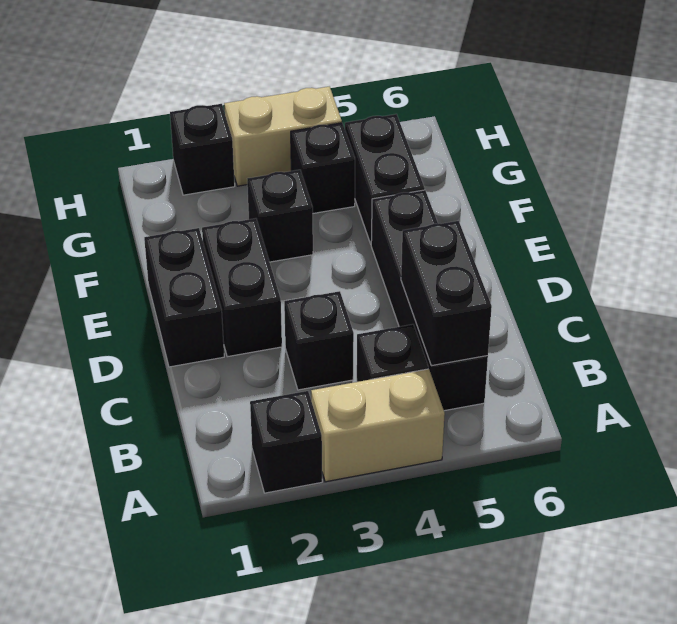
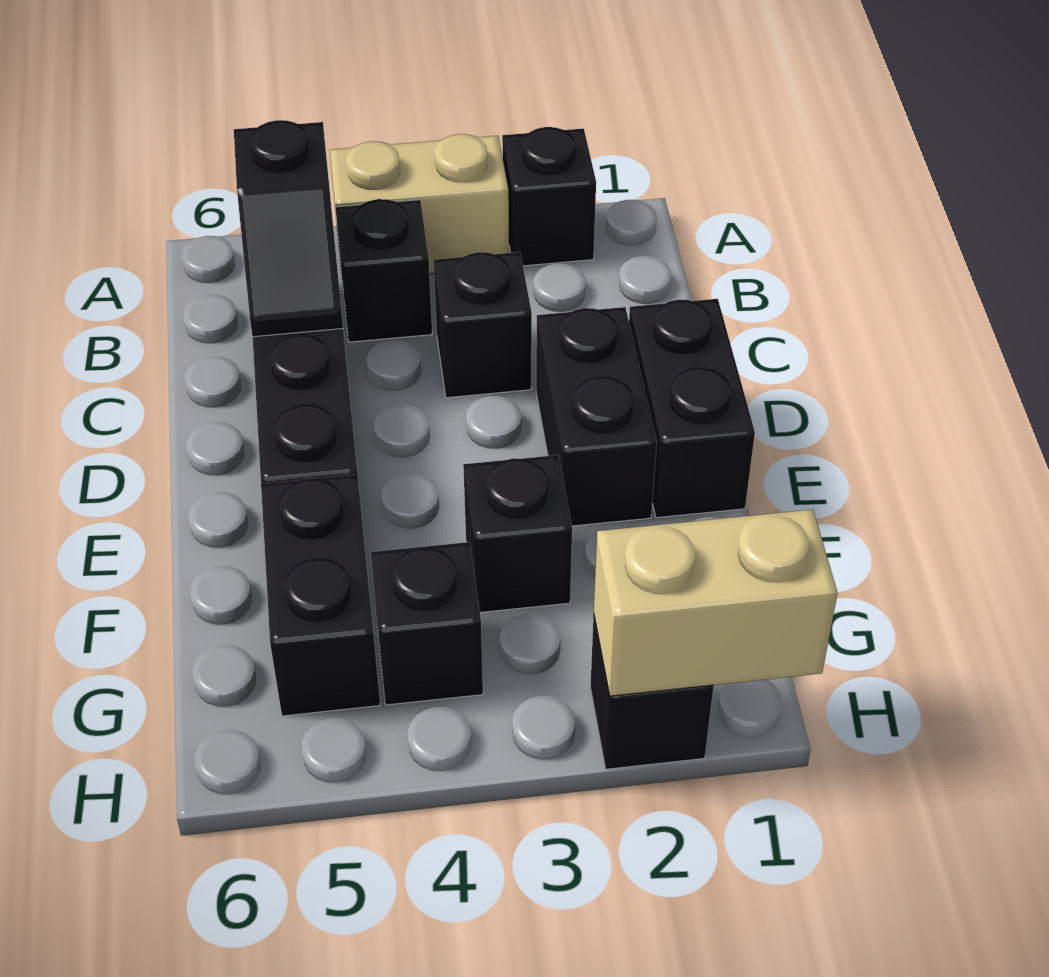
black brick B5:C5 level 2 -> black slope B5:C5 level 2 top B
tan brick H3:H4 level 1 -> tan brick H1:H2 level 2

